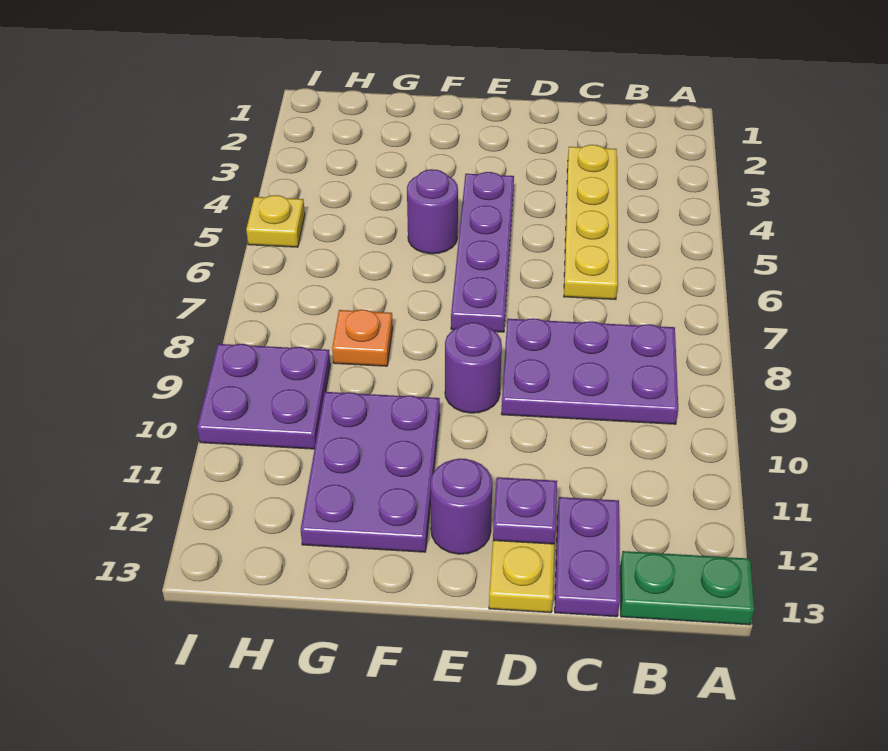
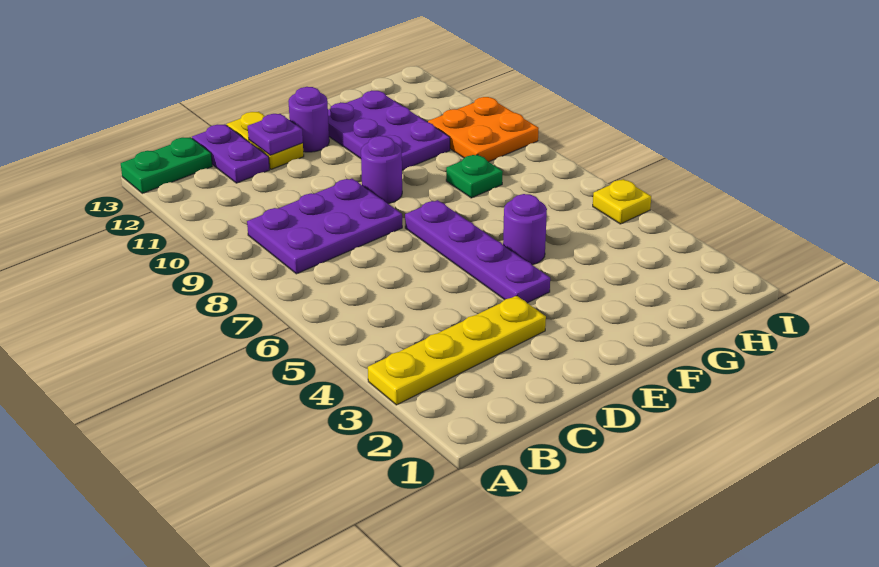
yellow plate C3:C6 level 1 -> yellow plate A3:D3 level 1
orange plate G8 level 1 -> green plate G8 level 1
purple plate H9:I10 level 1 -> orange plate H9:I10 level 1

